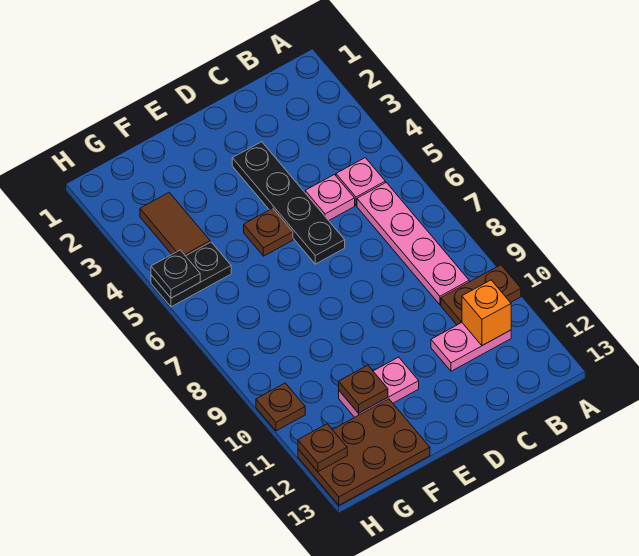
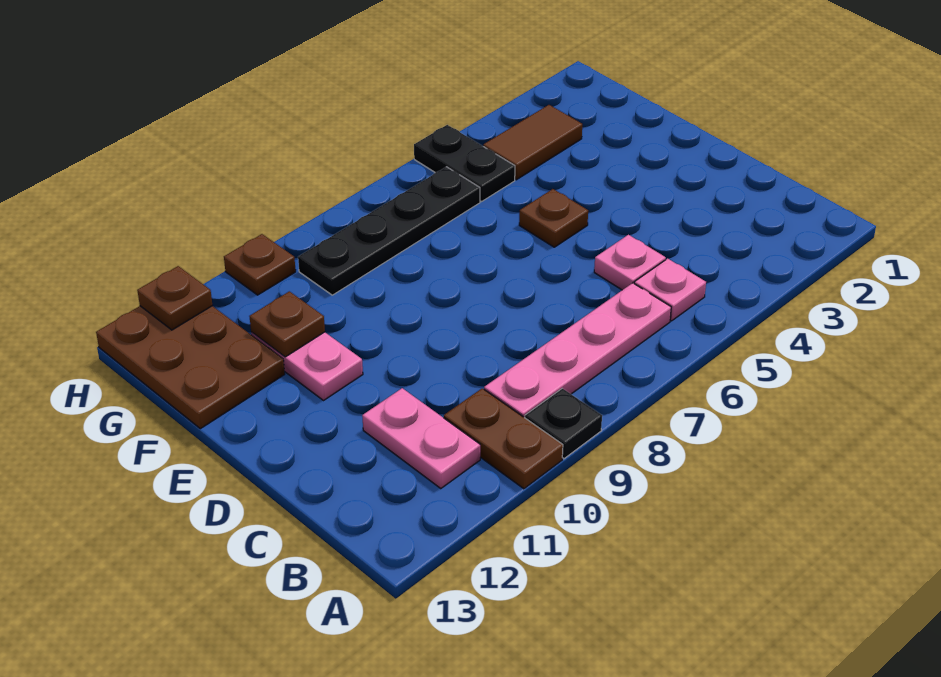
orange brick B11 level 2 -> none
black plate D3:D6 level 1 -> black plate G6:G9 level 1
black plate H5 level 2 -> black plate A9 level 1

